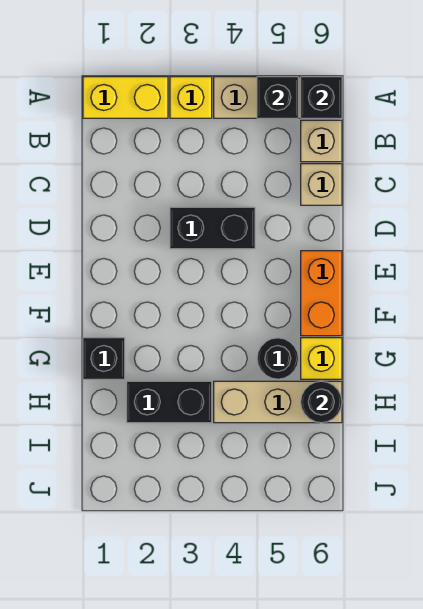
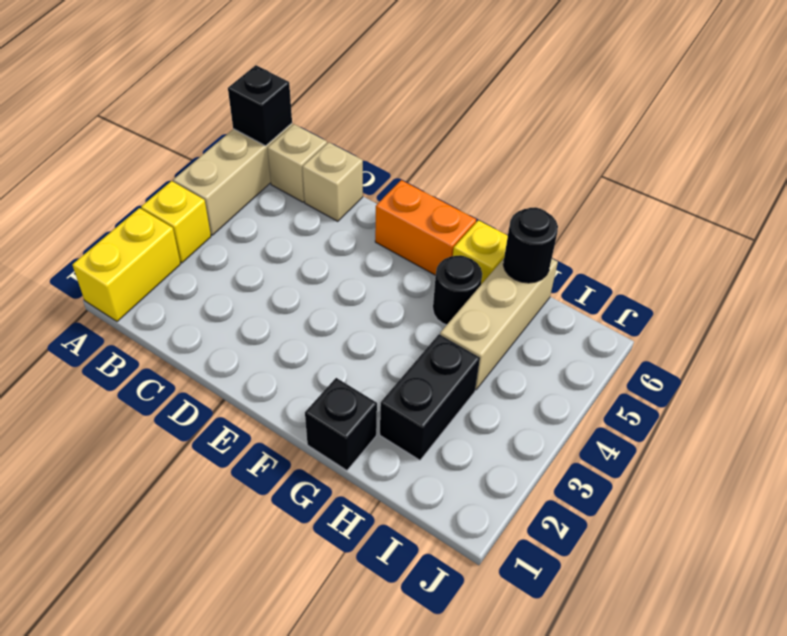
black brick A5 level 2 -> none
black brick D3:D4 level 1 -> none

